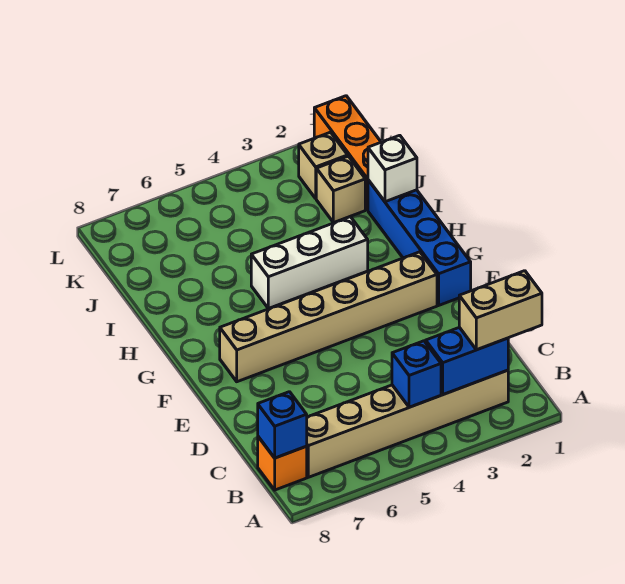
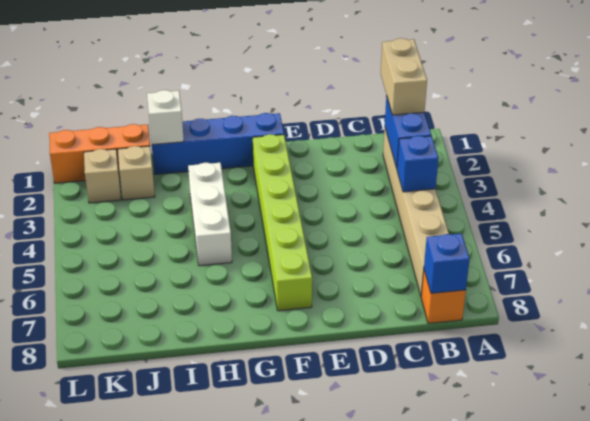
tan brick F2:F7 level 1 -> lime brick F2:F7 level 1

